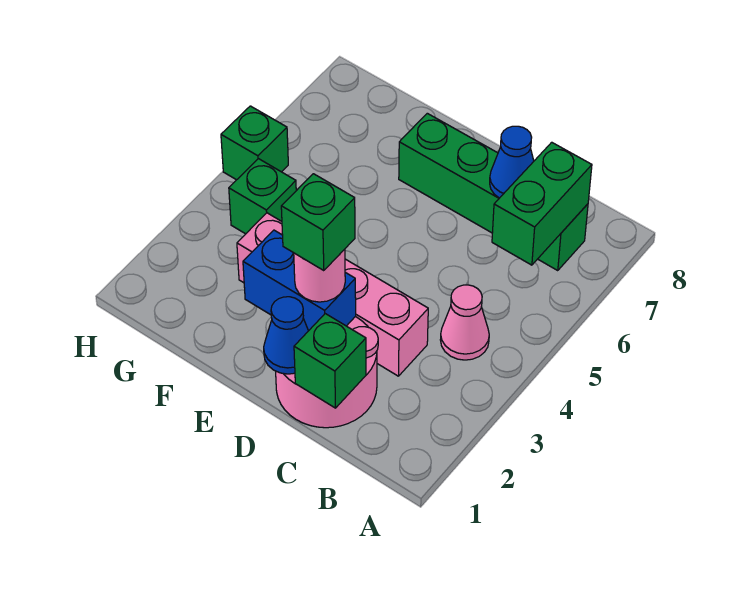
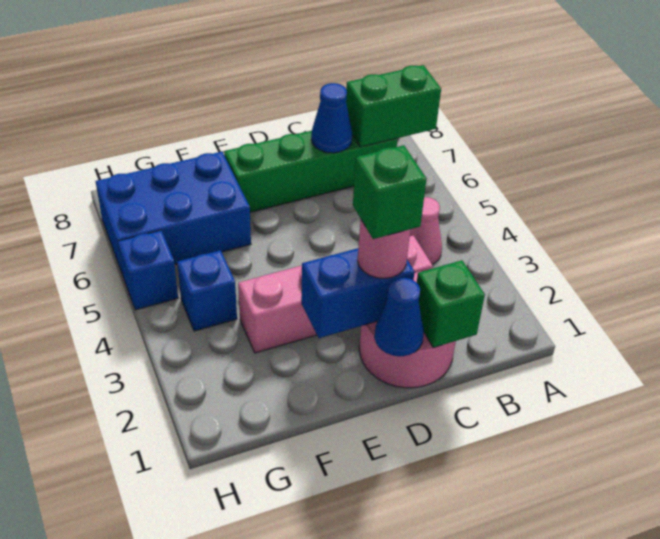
green brick B6:B7 level 2 -> green brick A7:B7 level 2
none -> blue brick F6:H7 level 1
green brick G4 level 1 -> blue brick G4 level 1
green brick H5 level 1 -> blue brick H5 level 1

